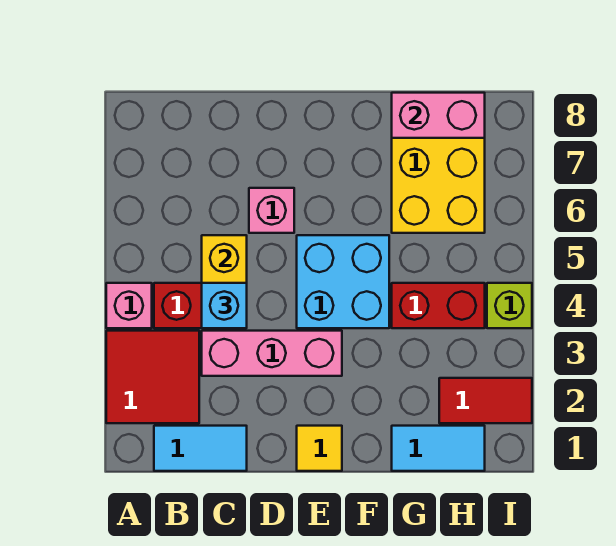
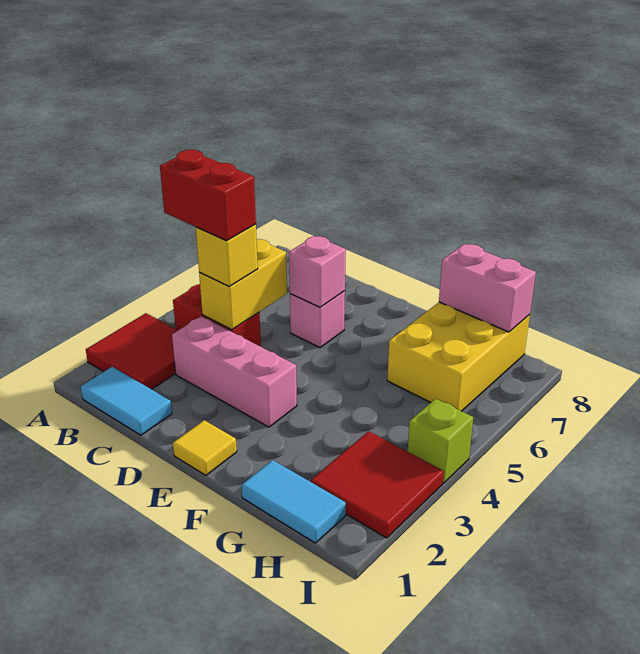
pink brick A4 level 1 -> pink brick D6 level 2
cyan brick C4 level 3 -> yellow brick C4 level 3
cyan brick E4:F5 level 1 -> none
red brick G4:H4 level 1 -> red brick B4:C4 level 4
red tile H2:I2 level 1 -> red tile H2:I3 level 1

